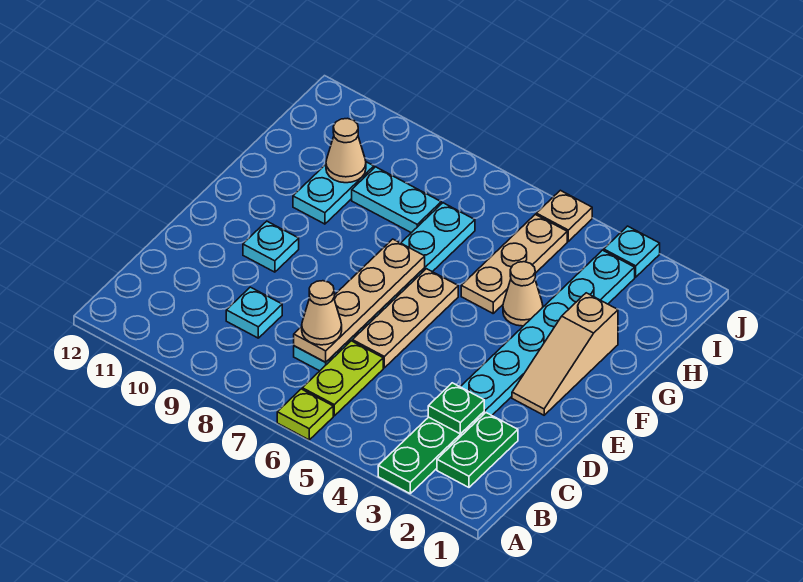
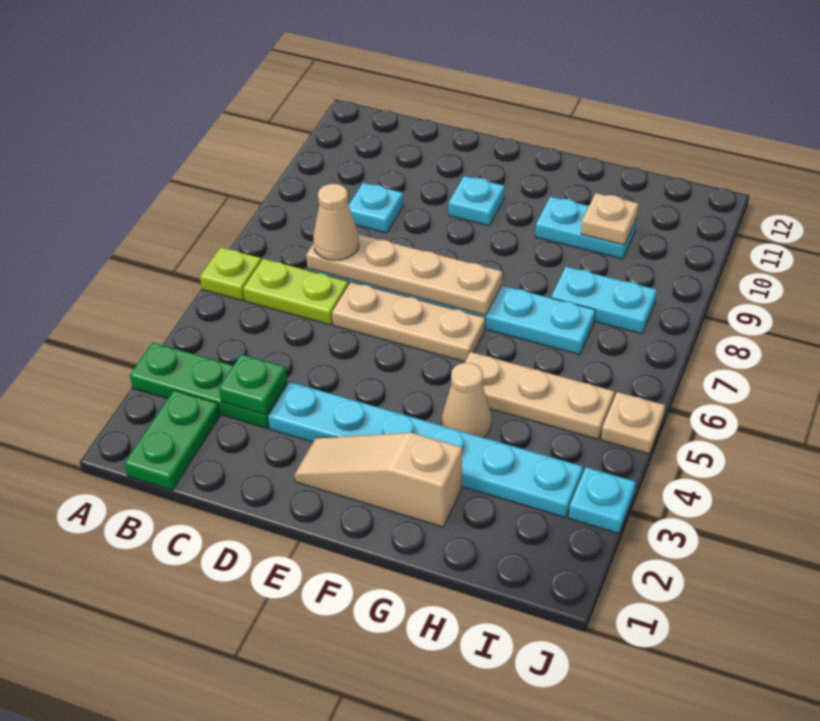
green plate B2:C2 level 1 -> green plate B1:B2 level 1
cyan plate H8:H9 level 1 -> cyan plate H8:I8 level 1
tan cone H10 level 2 -> tan plate H10 level 2

